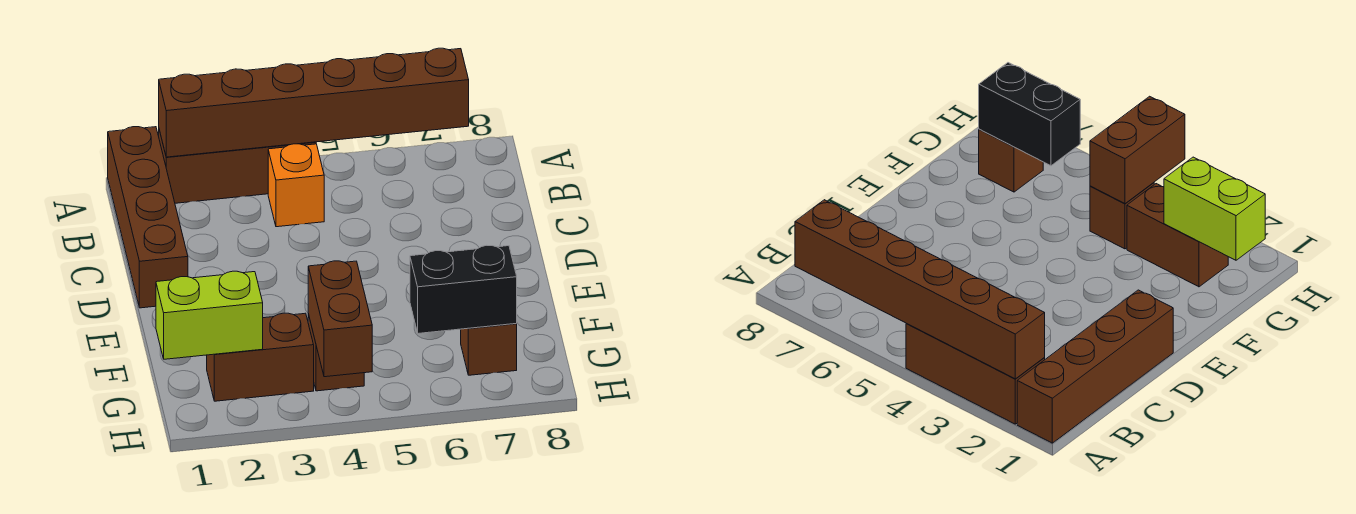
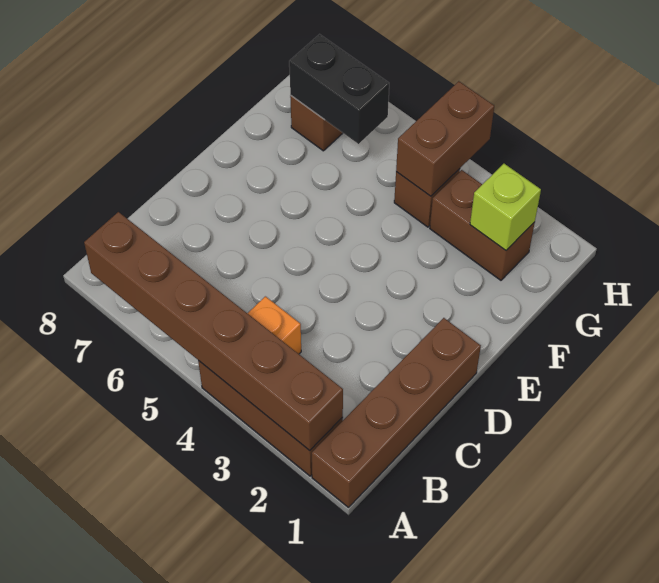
lime brick G1:G2 level 2 -> lime brick G2 level 2

